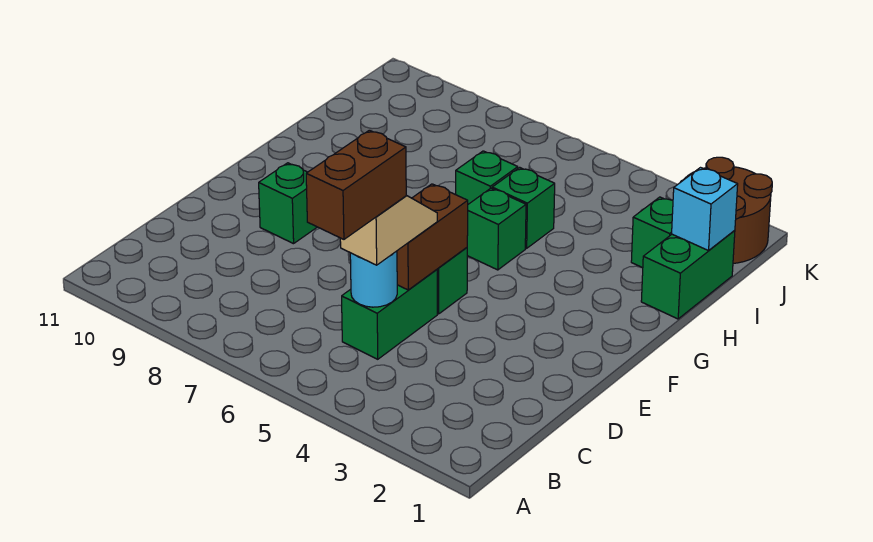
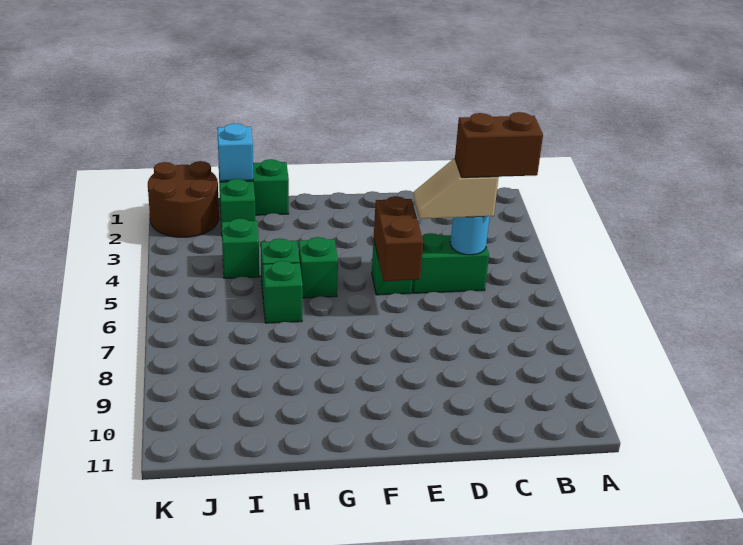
brown brick D5:E5 level 2 -> brown brick E5:E6 level 2
green brick E9 level 1 -> green brick I4 level 1

